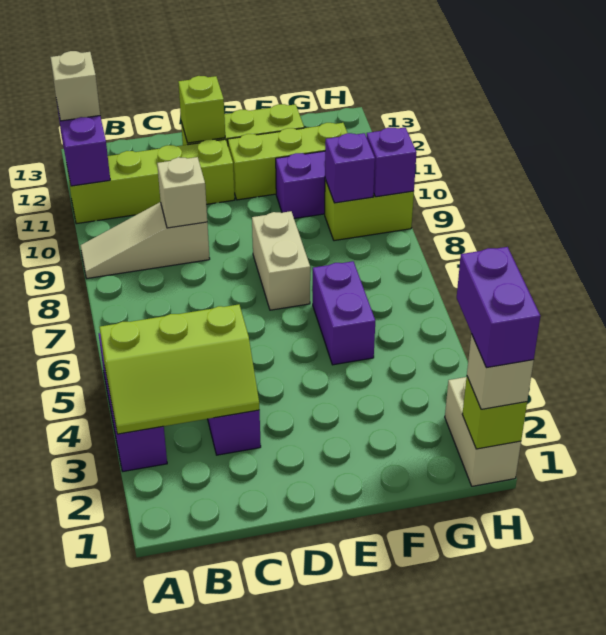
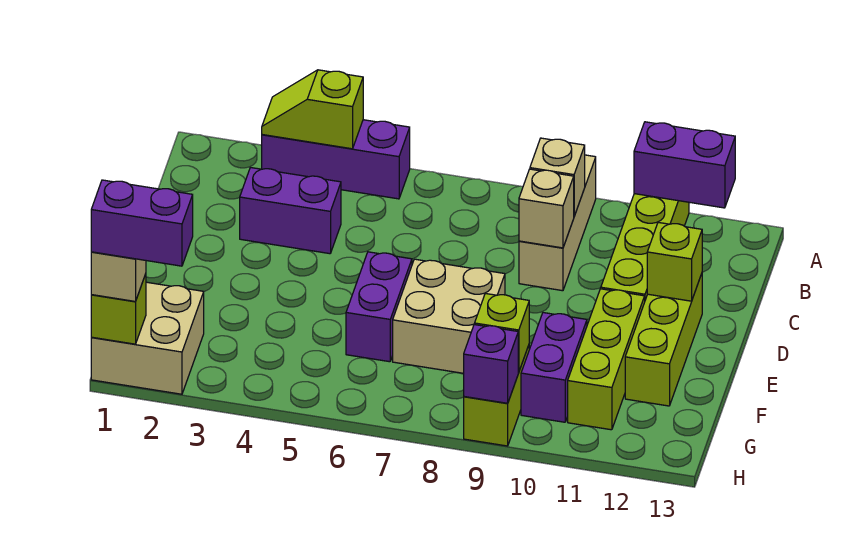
lime slope A3:C4 level 2 top 4 -> lime slope A3:A4 level 2 top 4
tan slope A9:C9 level 1 top C -> tan brick A9:C9 level 1
tan brick A12 level 3 -> tan brick B9 level 2
tan brick E7:E8 level 1 -> tan brick E7:F8 level 1
purple brick F5:F6 level 1 -> purple brick E6:F6 level 1
purple brick G9 level 2 -> lime brick G9 level 2
tan brick H1:H2 level 1 -> tan brick G1:H2 level 1

